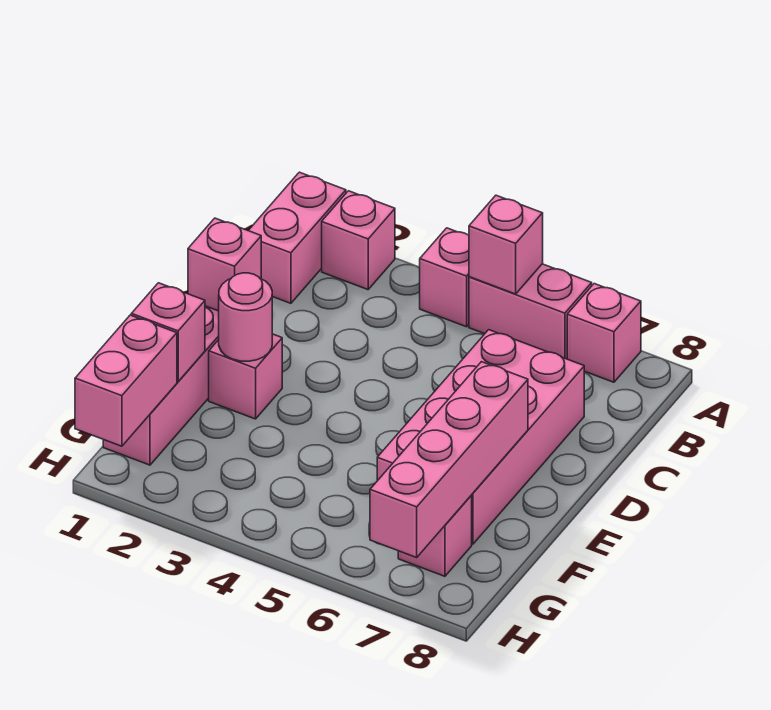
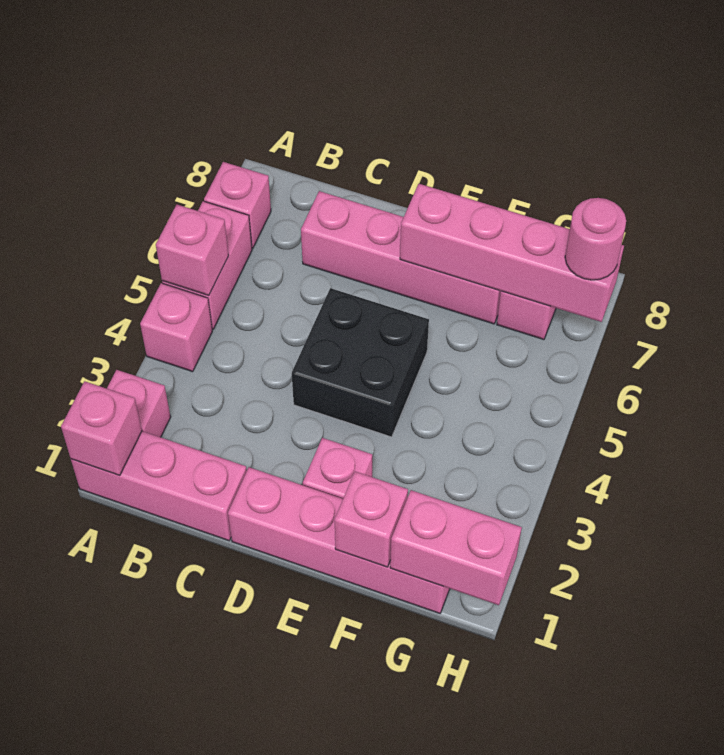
pink brick A1:B1 level 1 -> pink brick A1:C1 level 1
pink brick C6:F7 level 1 -> pink brick C7:F7 level 1
pink brick D1 level 2 -> pink brick A1 level 2
none -> black brick D4:E5 level 1
pink round brick E2 level 2 -> pink round brick H7 level 3

